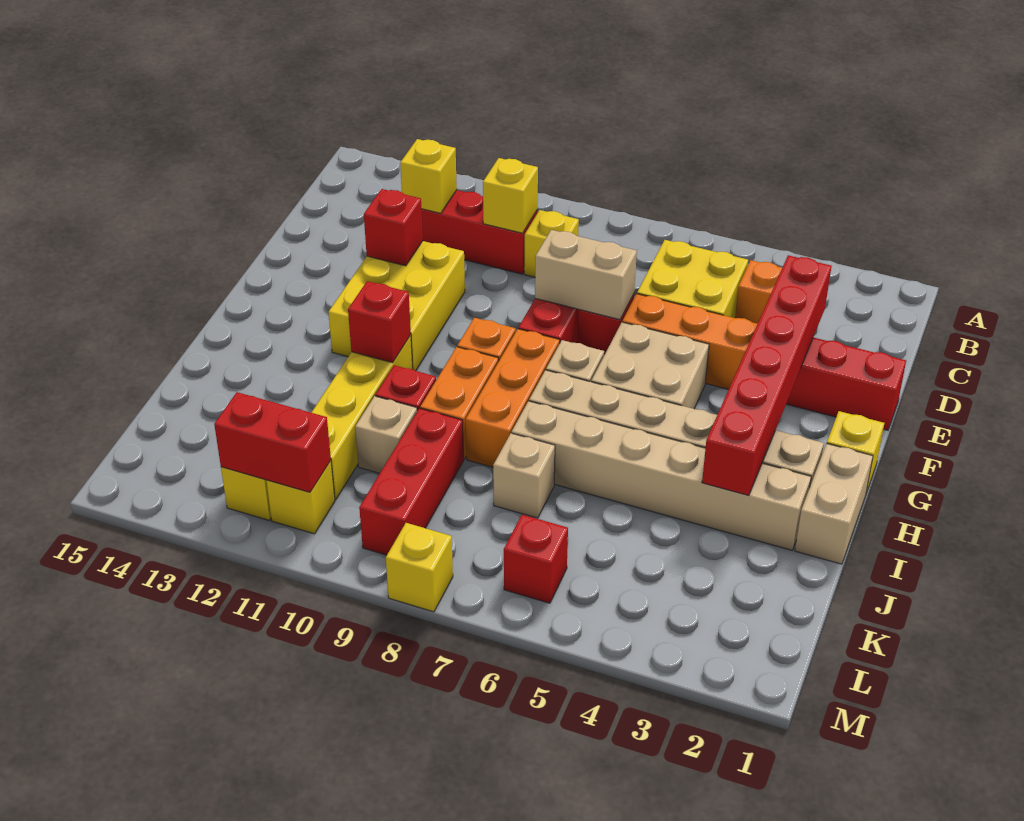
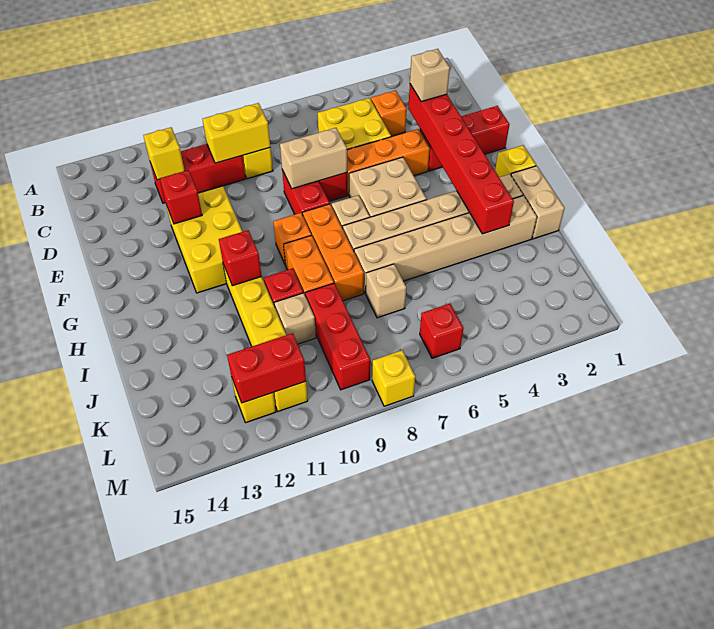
yellow brick C10 level 2 -> yellow brick C9:C10 level 2
none -> tan brick D3 level 3

